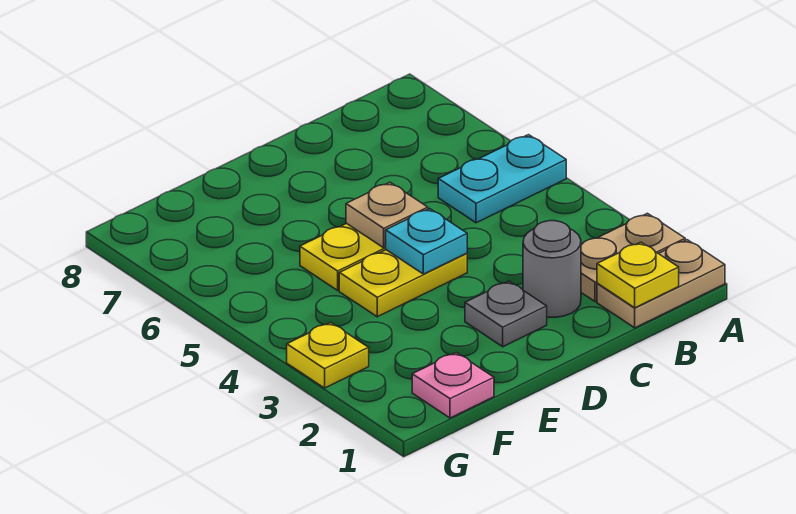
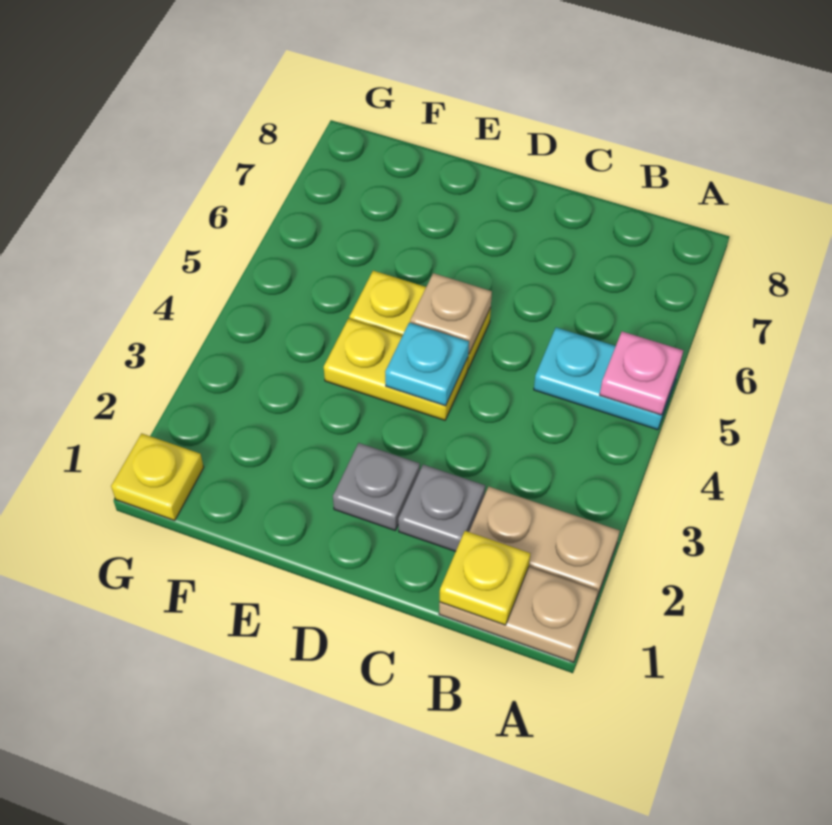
grey round brick C2 level 1 -> grey plate C2 level 1
pink plate F1 level 1 -> pink plate A5 level 2
yellow plate G3 level 1 -> yellow plate G1 level 1

